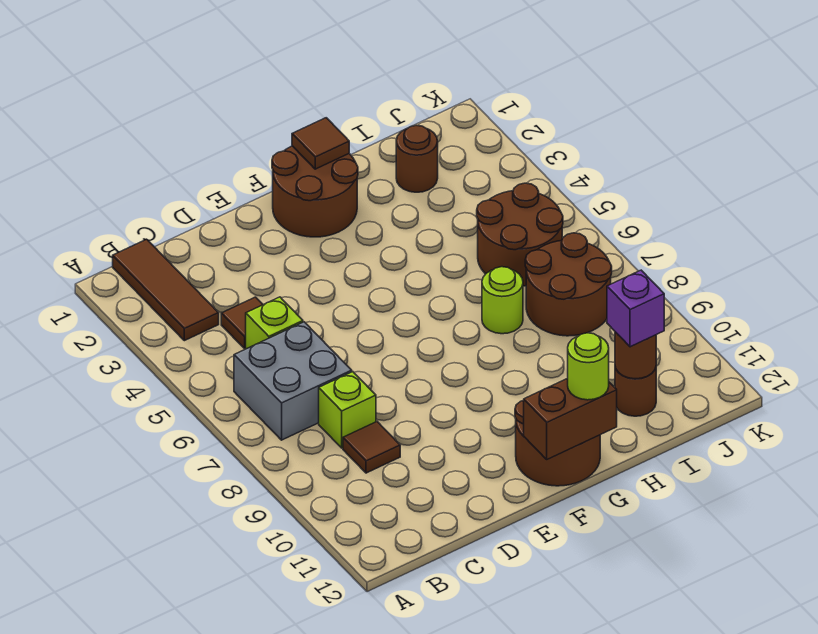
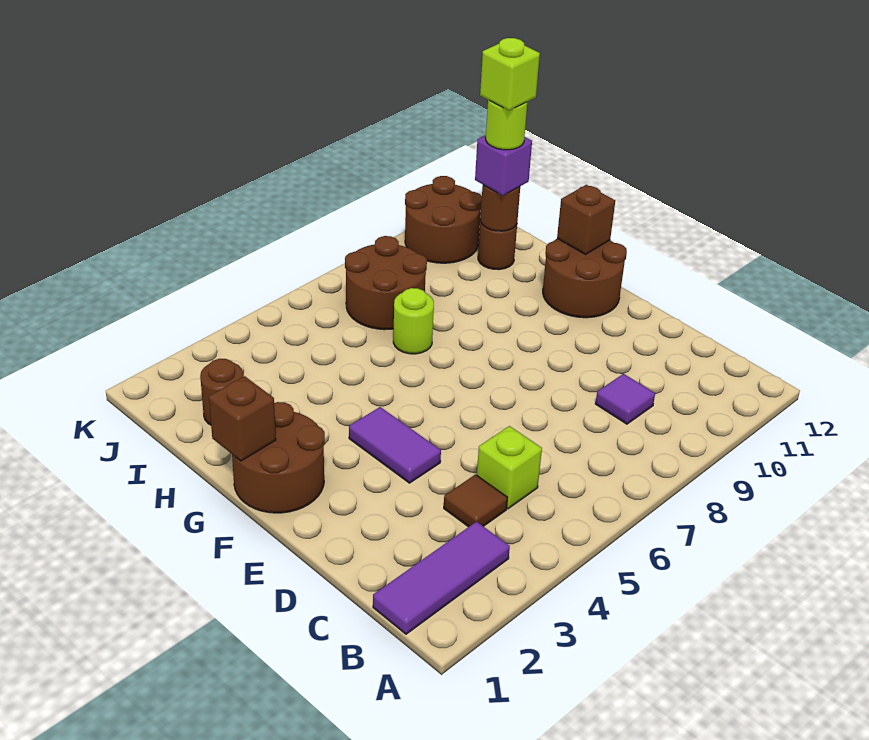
brown tile B1:B3 level 1 -> purple tile B1:B3 level 1
grey brick B6:C7 level 1 -> none
lime brick C8 level 1 -> lime brick I11 level 5
brown tile C9 level 1 -> purple tile C9 level 1
none -> purple tile E4:F4 level 1
brown brick F12:G12 level 2 -> brown brick G12 level 2
brown tile G1 level 2 -> brown brick G1 level 2
lime round brick G12 level 3 -> lime round brick I11 level 4
brown round brick I5:J6 level 1 -> brown round brick J10:K11 level 1

